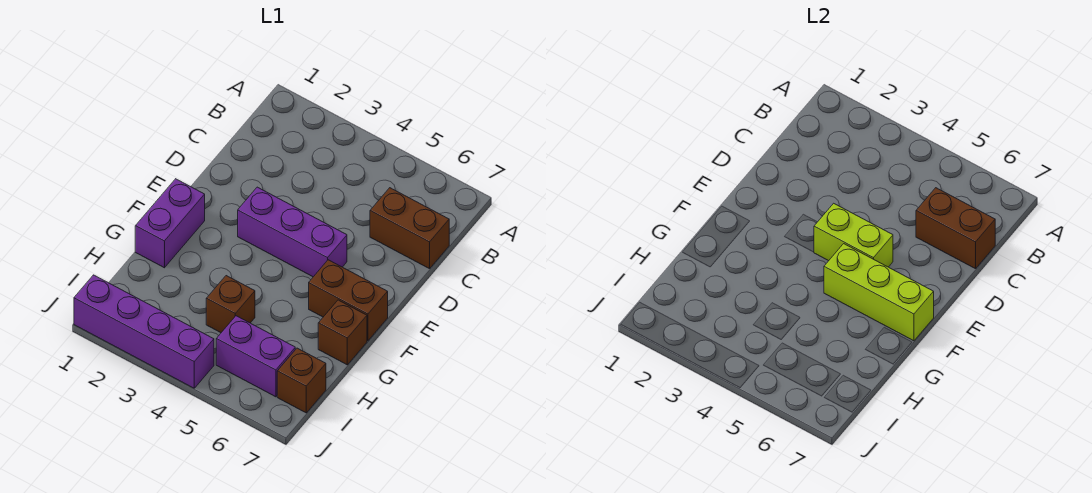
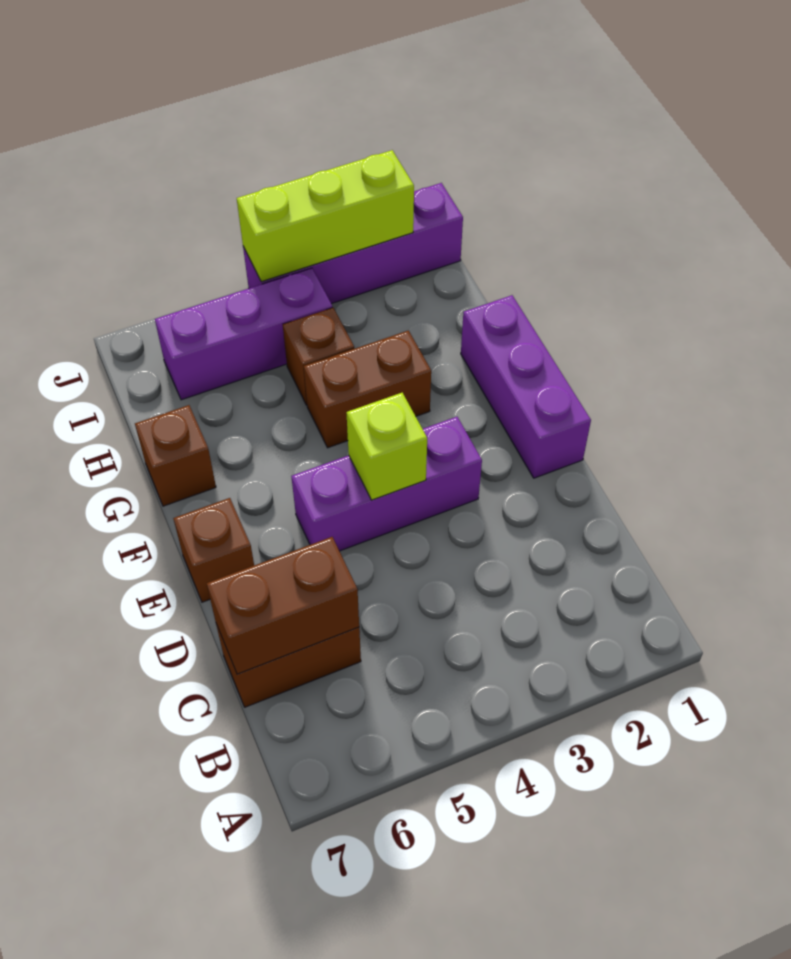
lime brick E4:E5 level 2 -> lime brick E4 level 2
purple brick F1:G1 level 1 -> purple brick E1:G1 level 1
lime brick F5:F7 level 2 -> lime brick J2:J4 level 2
brown brick F6:F7 level 1 -> brown brick G3:G4 level 1
purple brick I5:I6 level 1 -> purple brick I4:I6 level 1
brown brick I7 level 1 -> brown brick E7 level 1

